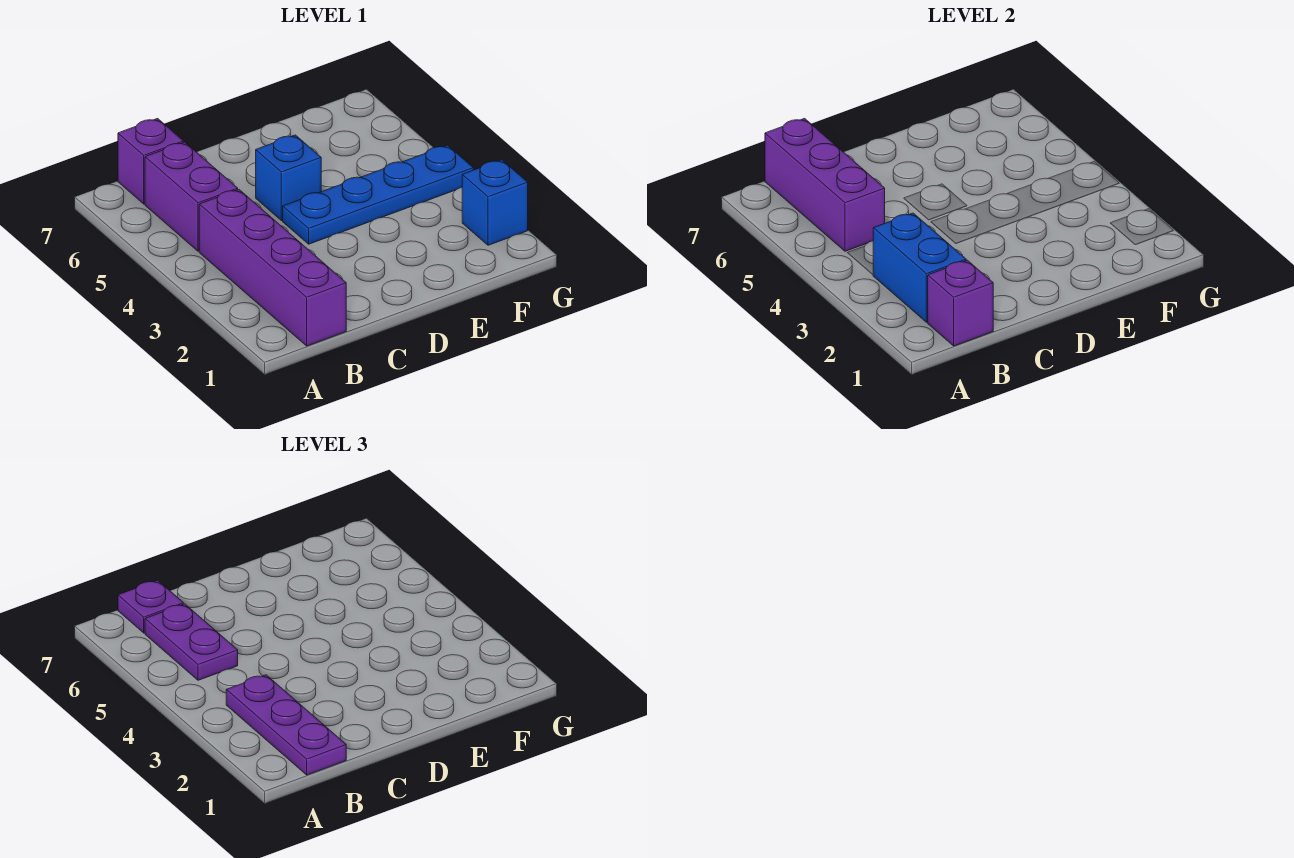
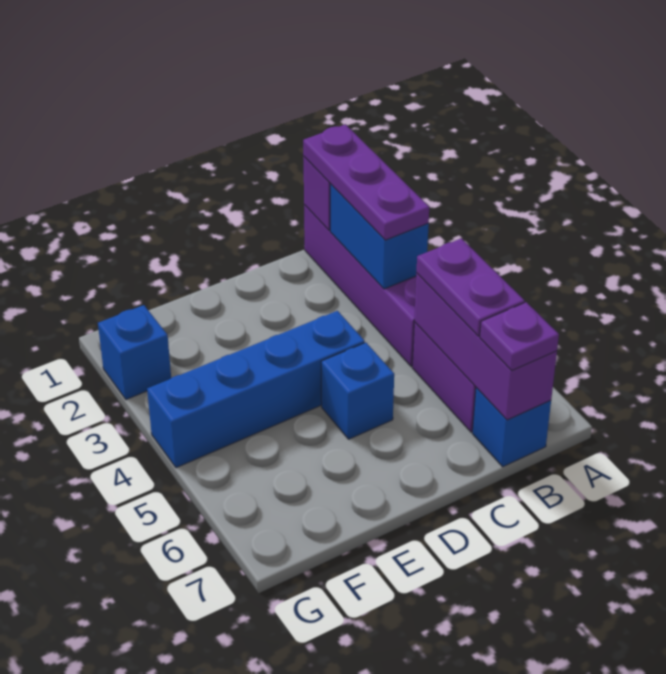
purple brick B7 level 1 -> blue brick B7 level 1
blue plate D4:G4 level 1 -> blue brick D4:G4 level 1

